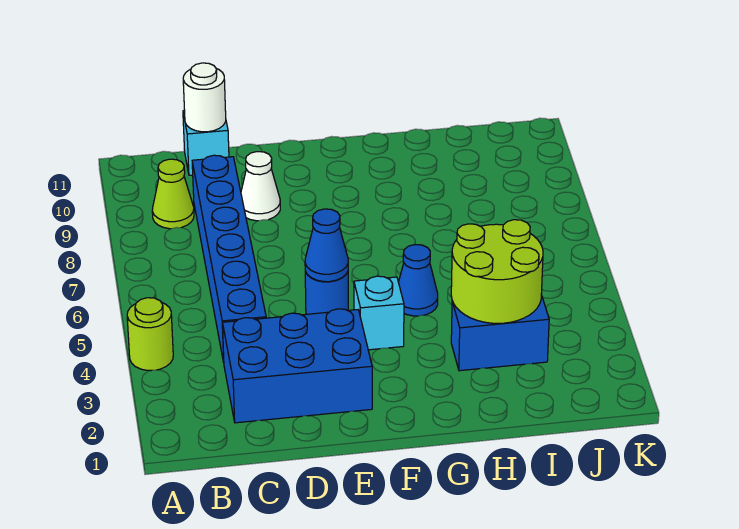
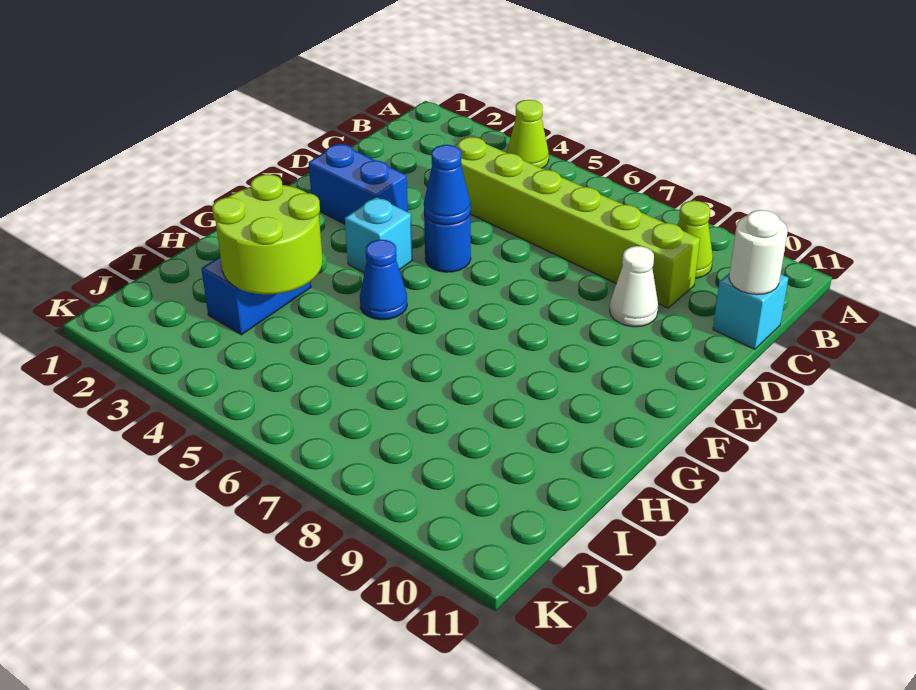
lime round brick A4 level 1 -> lime cone A4 level 1
blue brick C2:E3 level 1 -> blue brick E2:E3 level 1
blue brick C4:C9 level 1 -> lime brick C4:C9 level 1

